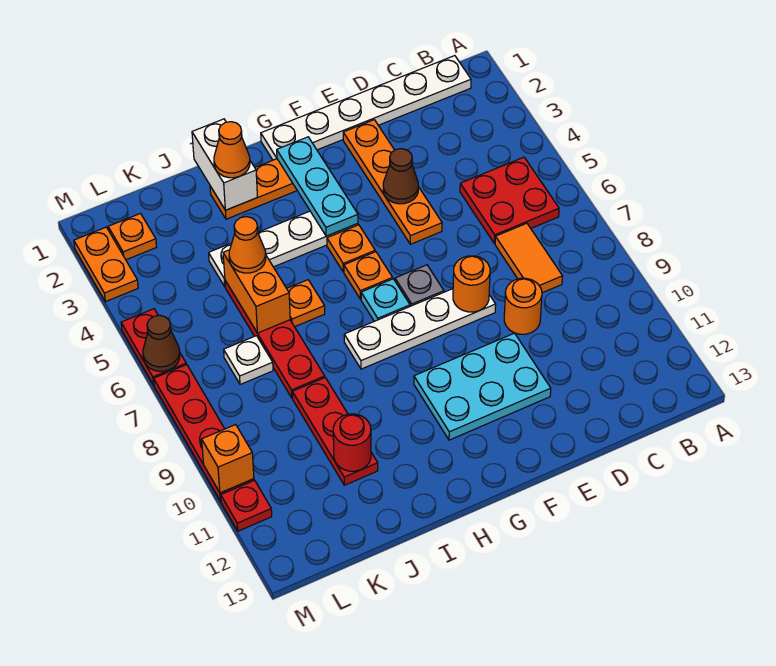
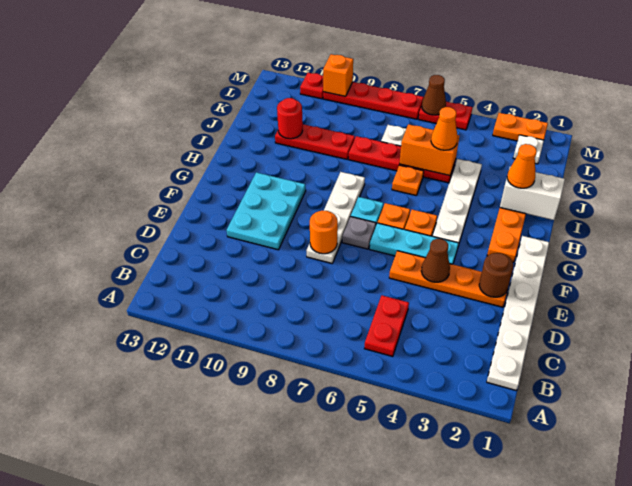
red plate B5:C6 level 1 -> red plate B5:C5 level 1
orange tile C7:C8 level 1 -> none
orange round brick D9 level 1 -> none
none -> brown round brick E2 level 2
cyan plate G2:G4 level 2 -> cyan plate F4:F6 level 1
orange plate L2 level 1 -> white plate L2 level 1

